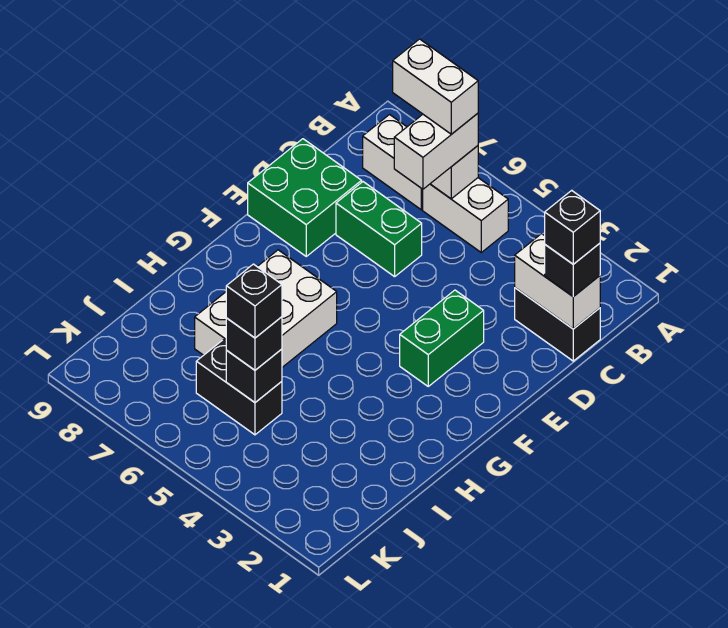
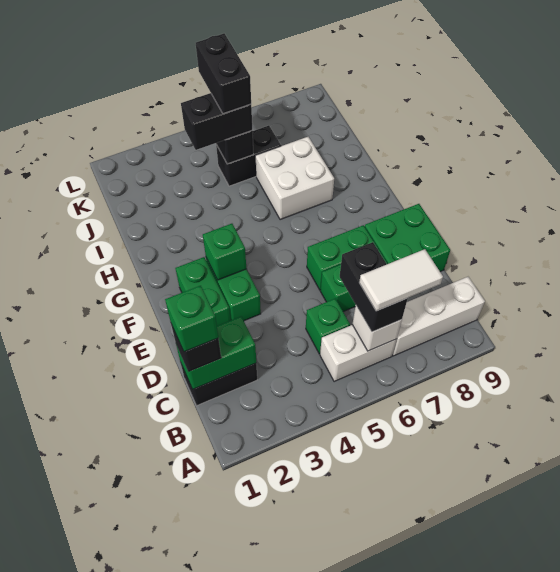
white brick B6:C6 level 3 -> black brick B6:C6 level 3
white brick B6:B7 level 4 -> white tile B6:B7 level 4
white brick B7:B8 level 1 -> white brick B7:B9 level 1
white brick C1:C2 level 2 -> green brick C1:C2 level 2
black brick C1 level 4 -> green brick C1 level 4
none -> green brick C5 level 1
none -> green brick E2:F2 level 1
none -> green brick E6:E7 level 1
none -> green brick F3 level 2
white brick G6:I7 level 1 -> white brick H6:I7 level 1
black brick J5 level 3 -> black brick J4:J5 level 3
black brick J5 level 4 -> black brick J5:K5 level 4

